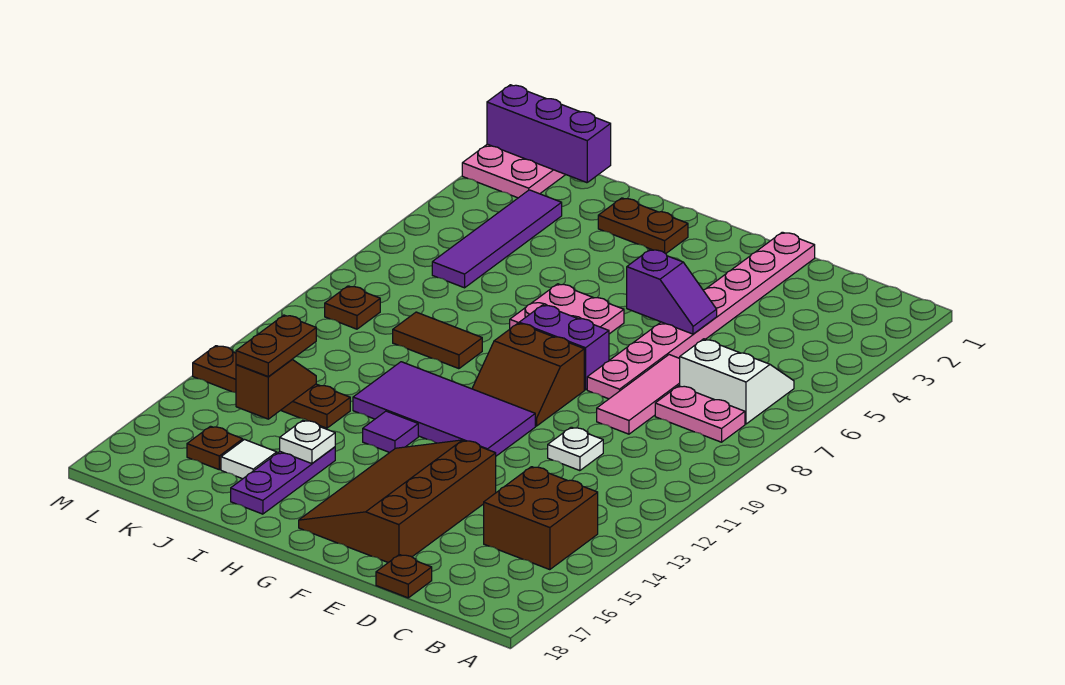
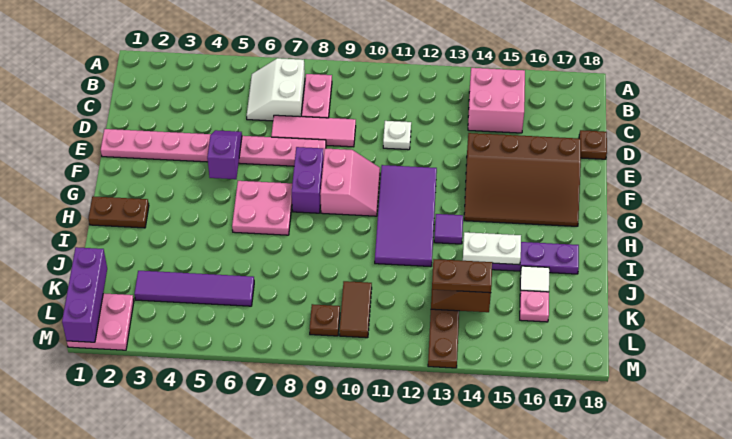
brown brick B14:C15 level 1 -> pink brick B14:C15 level 1
brown slope F9:G10 level 1 top 9 -> pink slope F9:G10 level 1 top 9
brown plate H2:I2 level 1 -> brown plate H1:H2 level 1
brown tile I9:J9 level 1 -> brown tile K10:L10 level 1
white plate I15 level 2 -> white plate I14:I15 level 2
brown plate K16 level 1 -> pink plate K16 level 1

